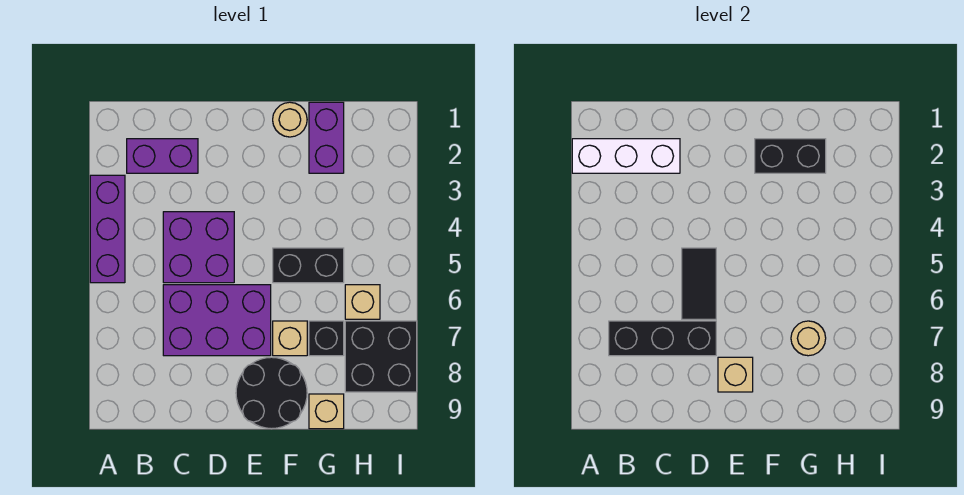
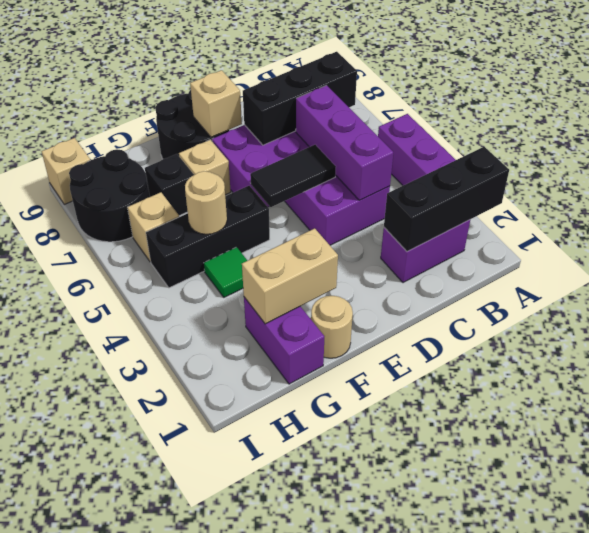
white brick A2:C2 level 2 -> black brick A2:C2 level 2
none -> purple brick C4:C6 level 2
black tile D5:D6 level 2 -> black tile D5:E5 level 2
black brick F2:G2 level 2 -> tan brick F2:G2 level 2
black brick F5:G5 level 1 -> black brick F5:H5 level 1
none -> green tile G4 level 1
tan round brick G7 level 2 -> tan round brick G5 level 2
tan brick G9 level 1 -> tan brick I9 level 1
black brick H7:I8 level 1 -> black round brick H7:I8 level 1

